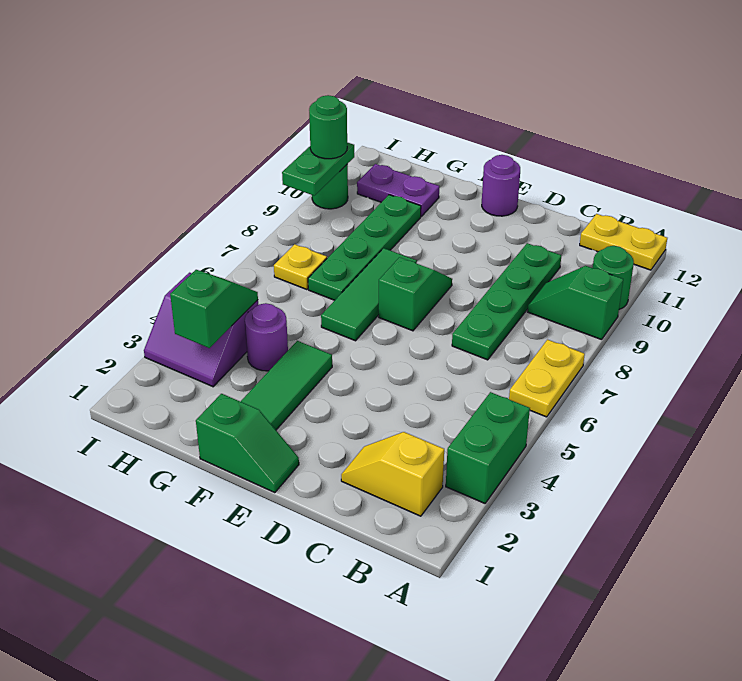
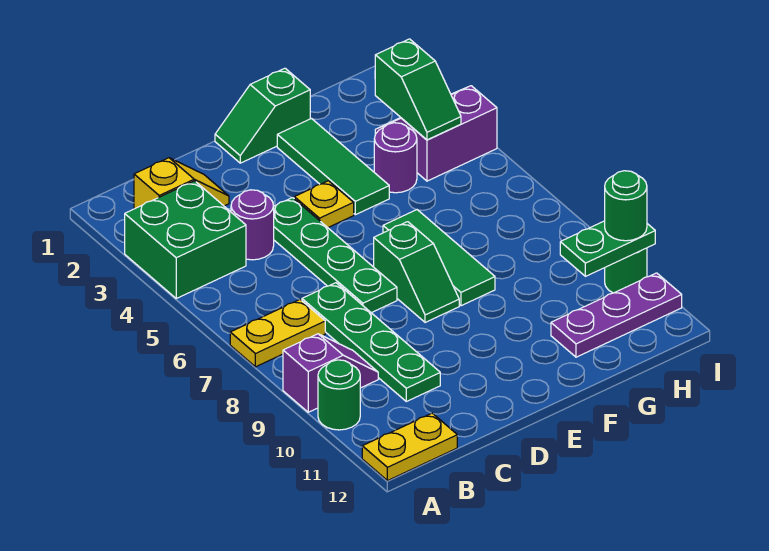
green brick A3:A4 level 1 -> green brick A3:B4 level 1
yellow plate A6:A7 level 1 -> yellow plate A7:B7 level 1
green slope A9:B9 level 1 top A -> purple slope A9:B9 level 1 top A
purple round brick E12 level 1 -> purple round brick C4 level 1
green plate G7:G10 level 1 -> green plate D4:D7 level 1
purple plate G11:H11 level 1 -> purple plate G11:I11 level 1
yellow plate H7 level 1 -> yellow plate E4 level 1
green plate I9:I10 level 2 -> green plate H10:I10 level 2

